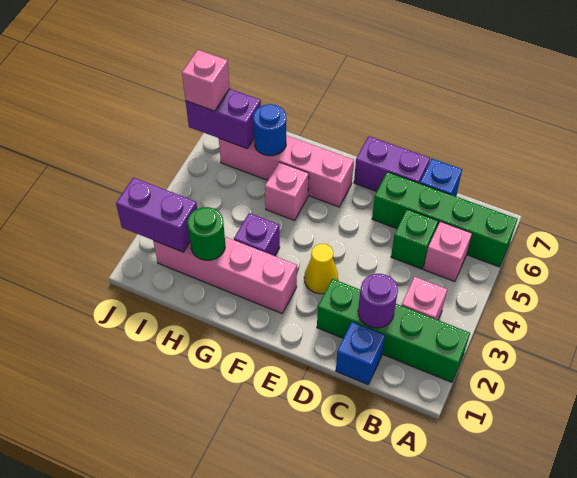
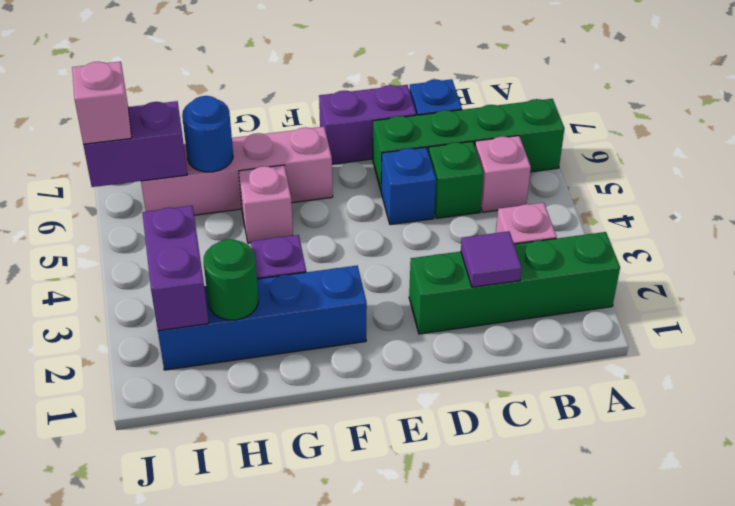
blue brick C1 level 1 -> blue brick D5 level 1
purple round brick C2 level 2 -> purple tile C2 level 2
yellow cone E3 level 1 -> none
pink brick F2:I2 level 1 -> blue brick F2:I2 level 1
purple brick I2:J2 level 2 -> purple brick I2:I3 level 2

